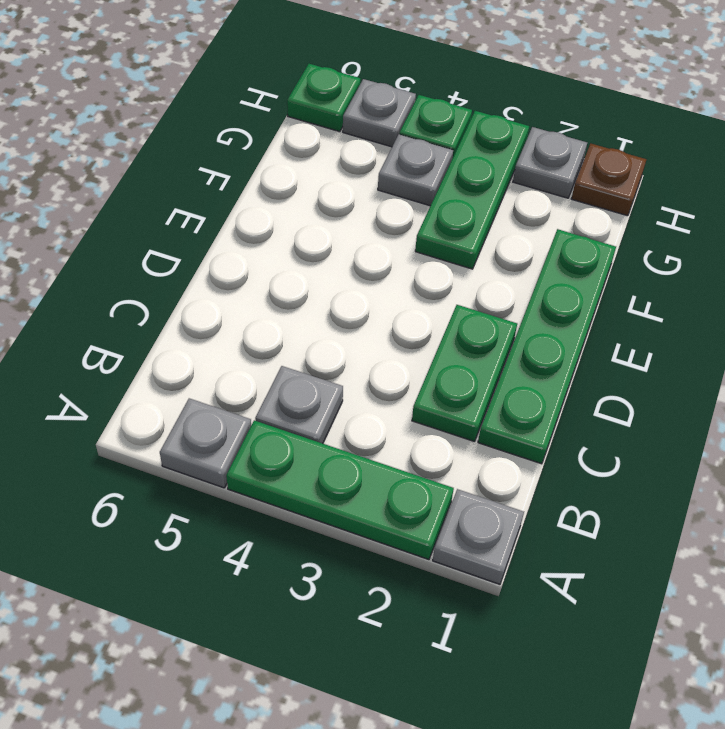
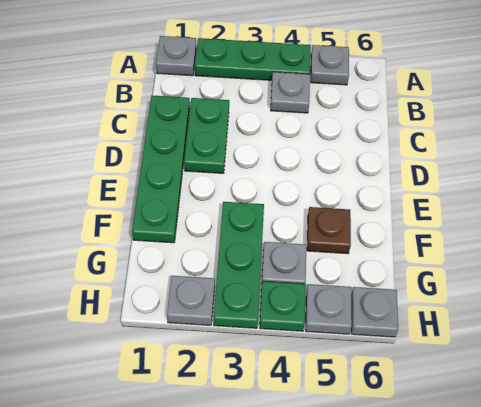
brown plate H1 level 1 -> brown plate F5 level 1
green plate H6 level 1 -> grey plate H6 level 1

